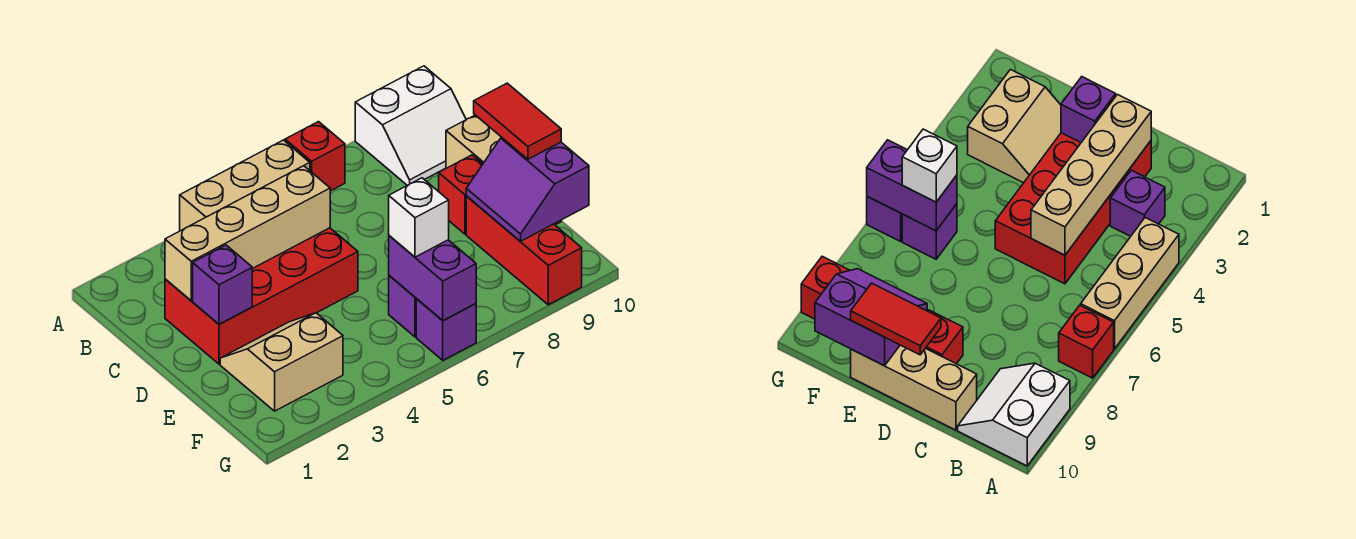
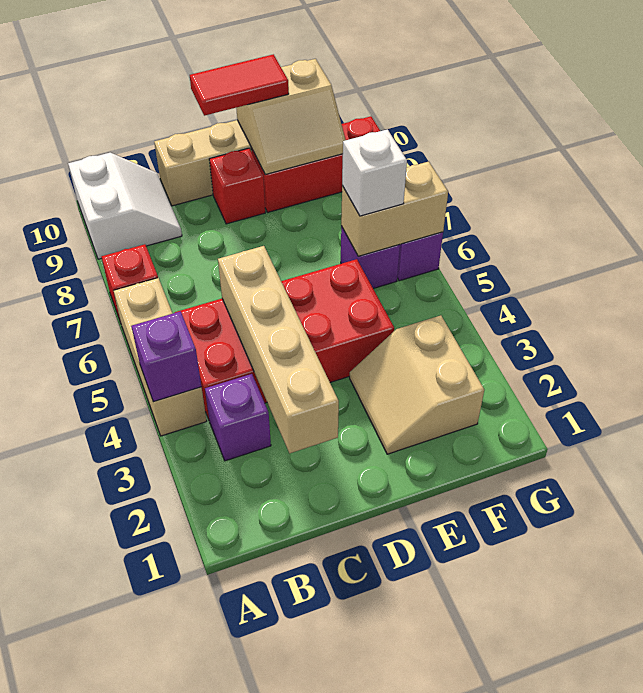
red brick C2:D5 level 1 -> red brick B4:E5 level 1
purple brick D2 level 2 -> purple brick A4 level 2
purple slope E9:F10 level 2 top 10 -> tan slope E9:F10 level 2 top 10
purple brick F6:G6 level 2 -> tan brick F6:G6 level 2

